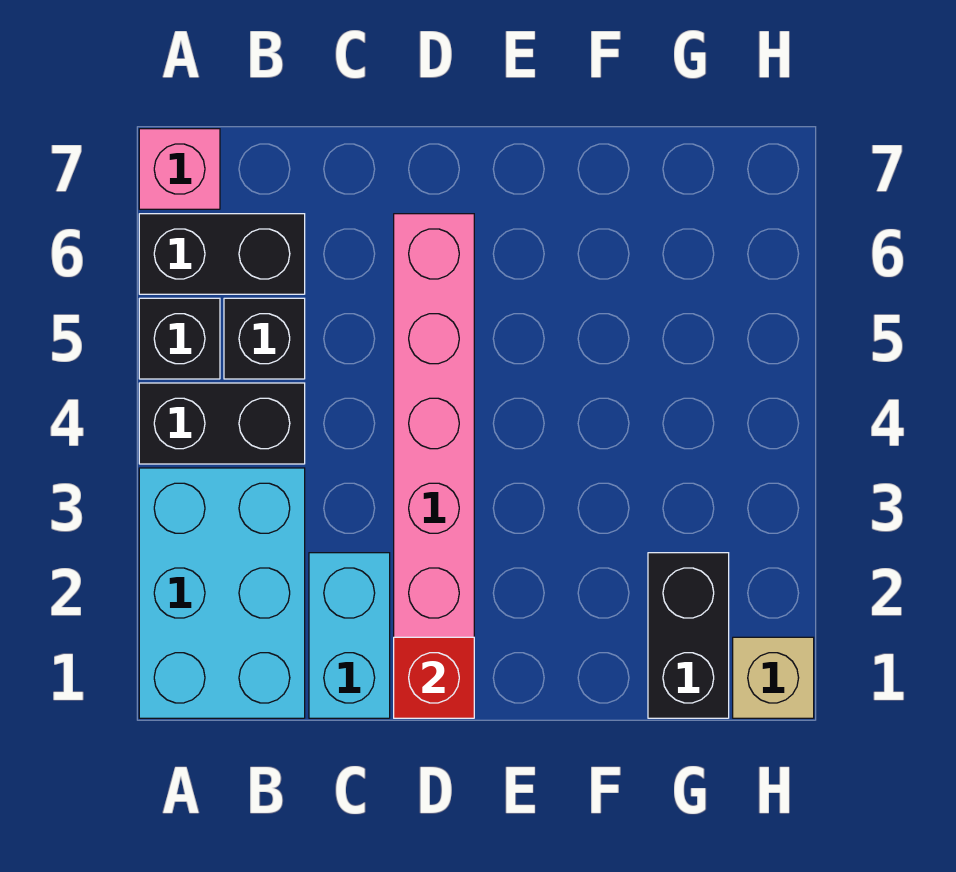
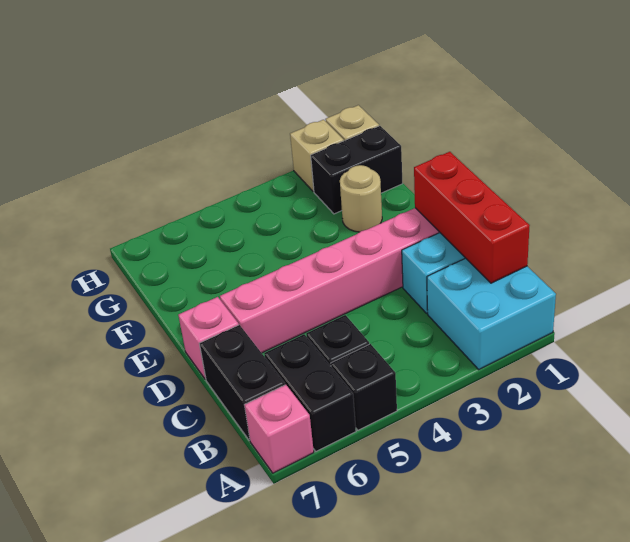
cyan brick A1:B3 level 1 -> cyan brick A1:B2 level 1
black brick A4:B4 level 1 -> black brick B7:C7 level 1
red brick D1 level 2 -> red brick B1:D1 level 2
none -> pink brick D7 level 1
none -> tan round brick F2 level 1
none -> tan brick H2 level 1

